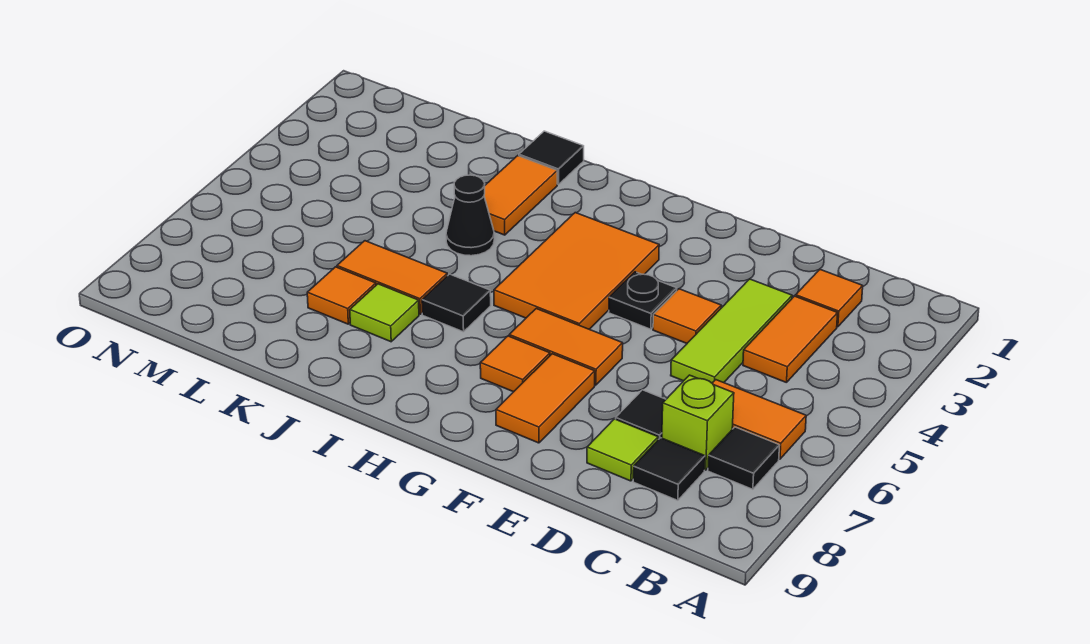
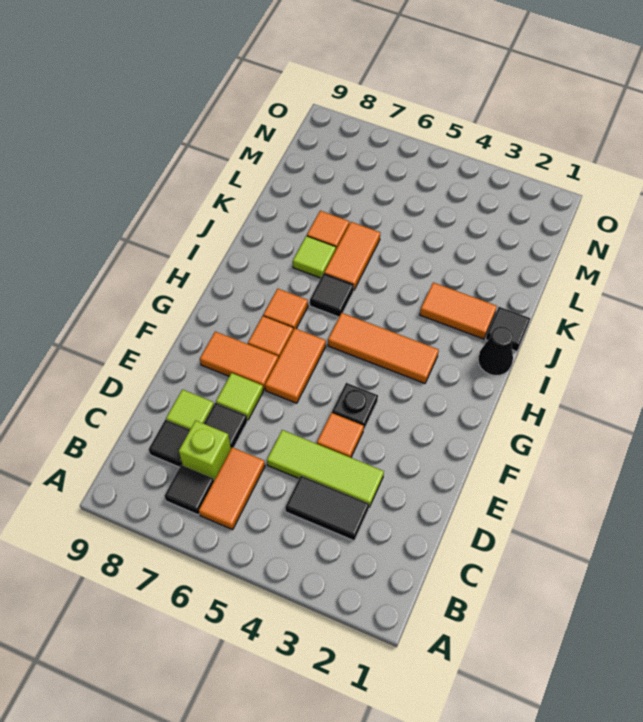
orange tile C2 level 1 -> orange tile H7 level 1
orange tile C3:C4 level 1 -> black tile C3:C4 level 1
none -> lime tile E7 level 1
orange tile G3:H5 level 1 -> orange tile H3:H5 level 1
black cone J4 level 1 -> black cone I1 level 1

